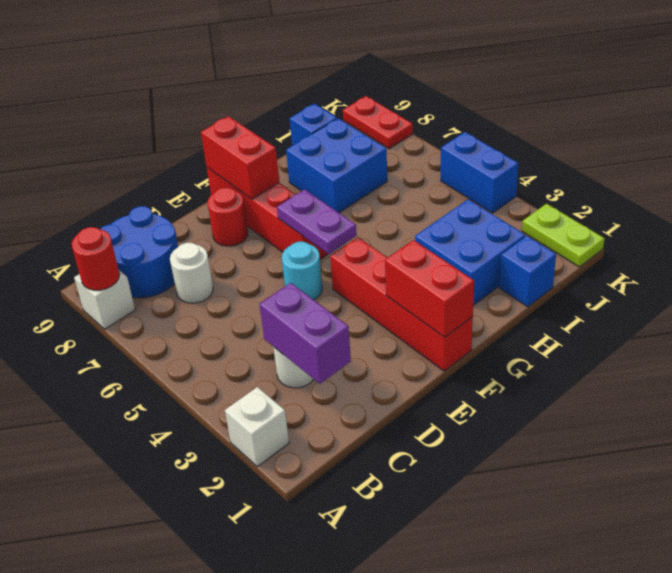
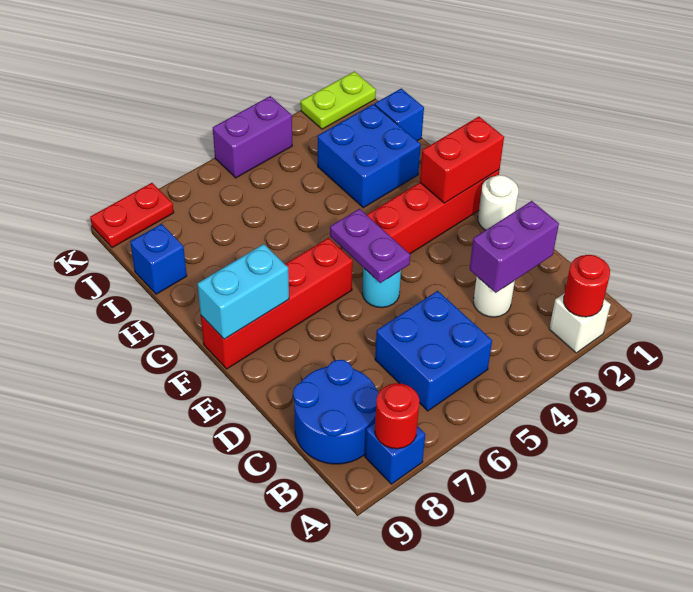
white brick A8 level 1 -> blue brick A8 level 1
white round brick C7 level 1 -> white round brick E1 level 1
red round brick E8 level 1 -> red round brick A2 level 2
purple plate F5:F6 level 2 -> purple plate E5:F5 level 2
red brick F8:F9 level 2 -> cyan brick F8:F9 level 2
blue brick H7:I8 level 1 -> blue brick B5:C6 level 1
blue brick K4:K5 level 1 -> purple brick K4:K5 level 1

